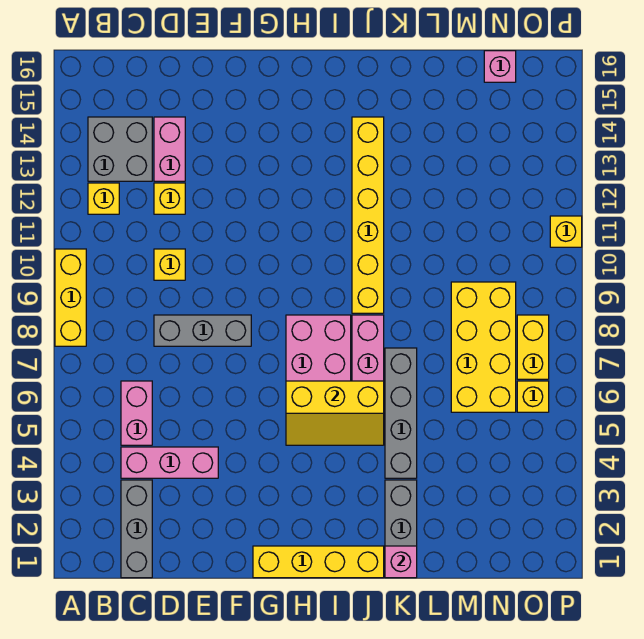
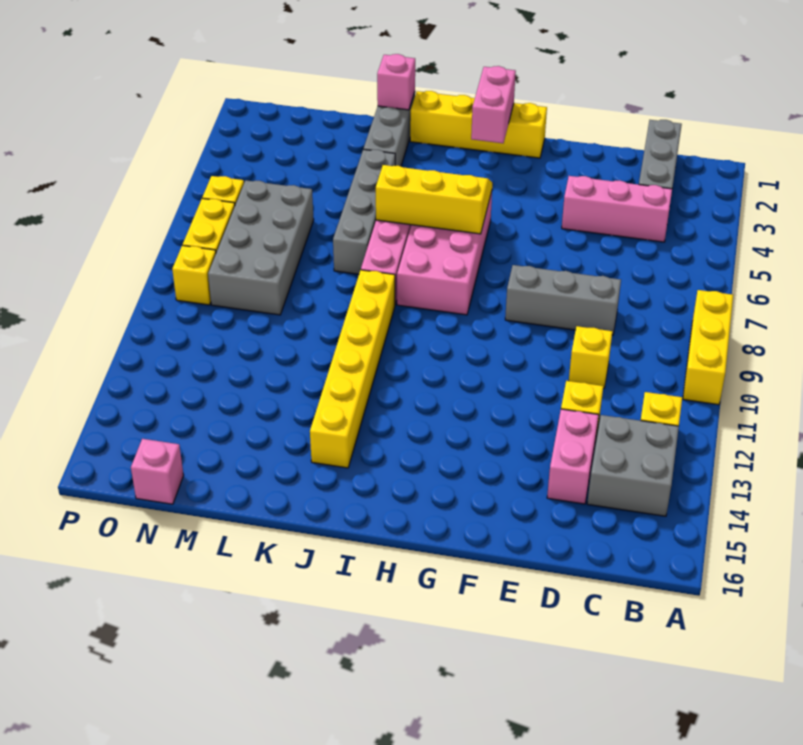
pink brick C5:C6 level 1 -> pink brick H1:H2 level 2
yellow brick M6:N9 level 1 -> grey brick M6:N9 level 1
yellow brick P11 level 1 -> yellow brick O9 level 1

